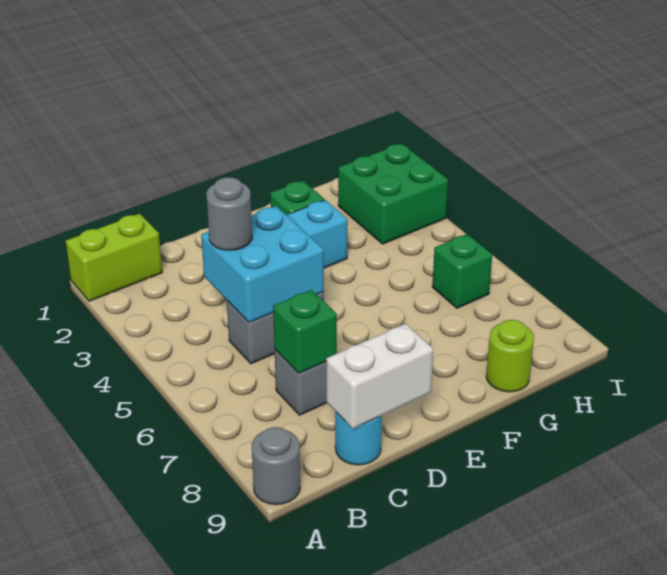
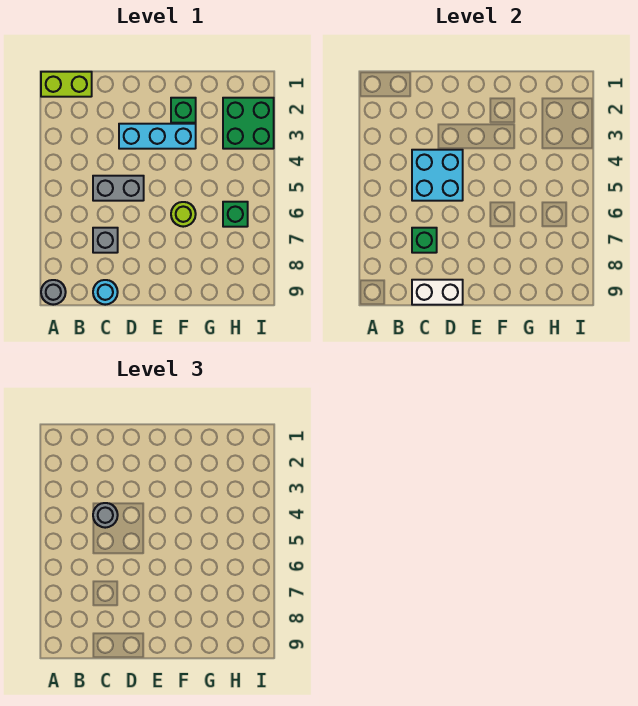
lime round brick G9 level 1 -> lime round brick F6 level 1

